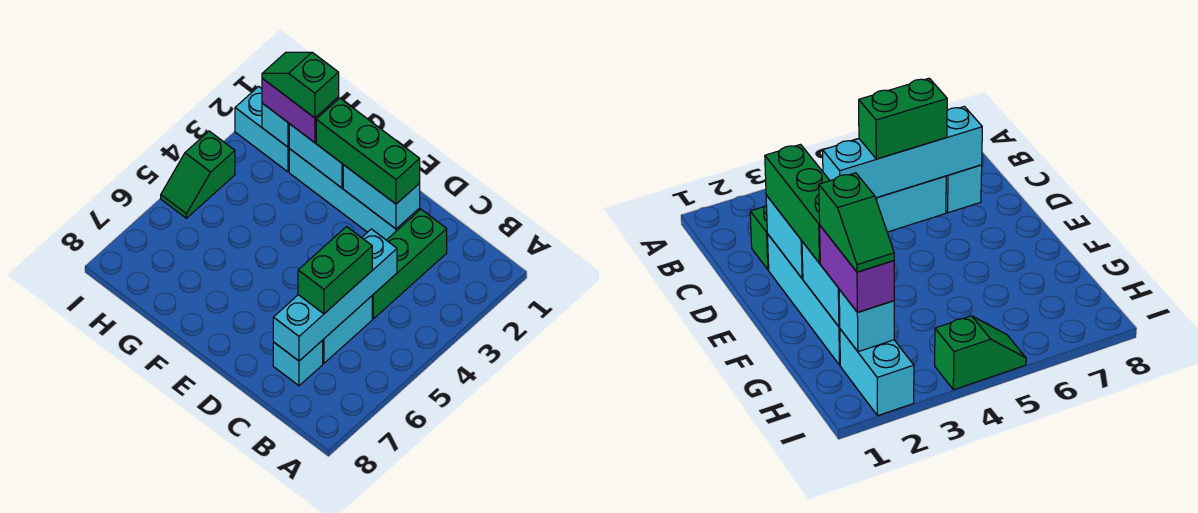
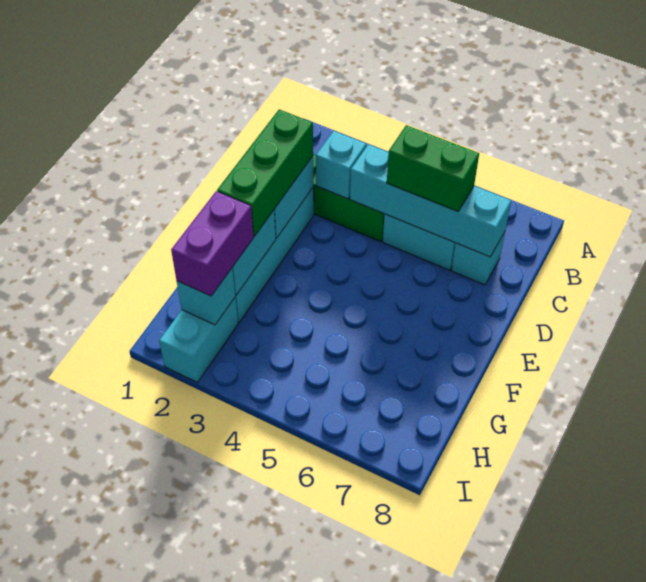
none -> cyan brick C3 level 2
green slope G2:H2 level 4 top G -> none
green slope I4:I5 level 1 top 4 -> none

